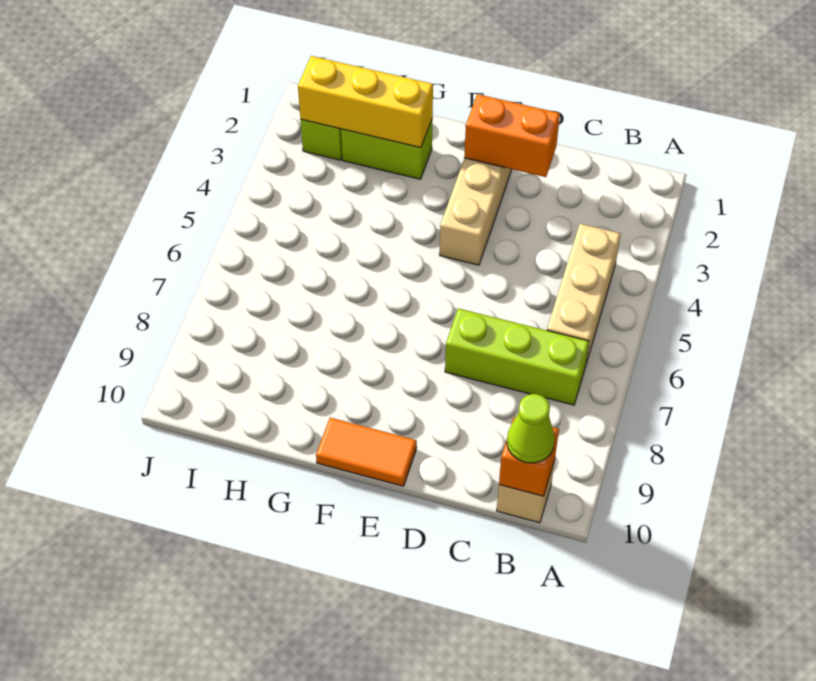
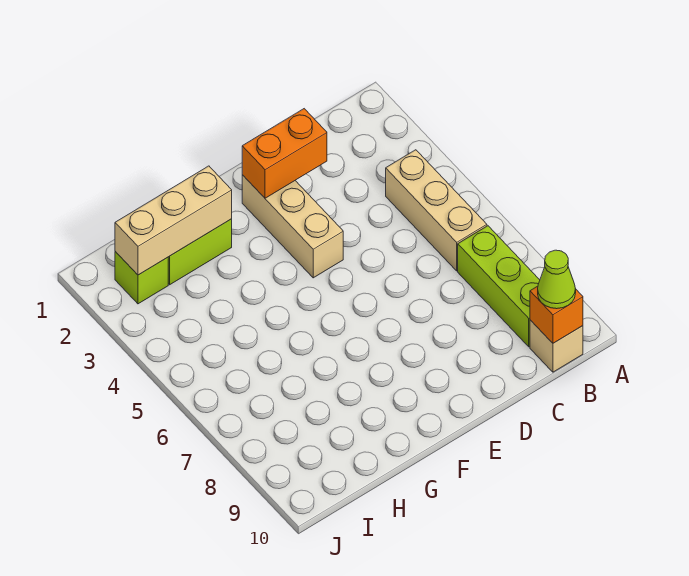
lime brick B7:D7 level 1 -> lime brick B7:B9 level 1
orange tile E10:F10 level 1 -> none
yellow brick G2:I2 level 2 -> tan brick G2:I2 level 2

